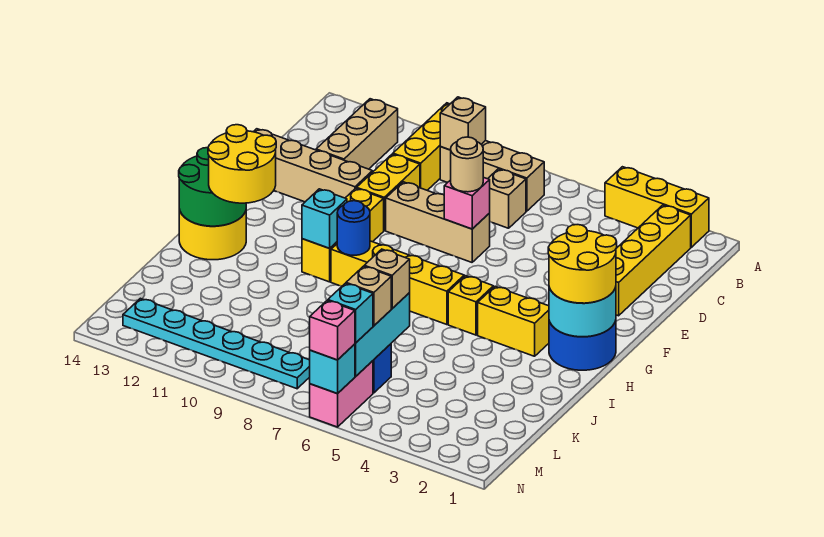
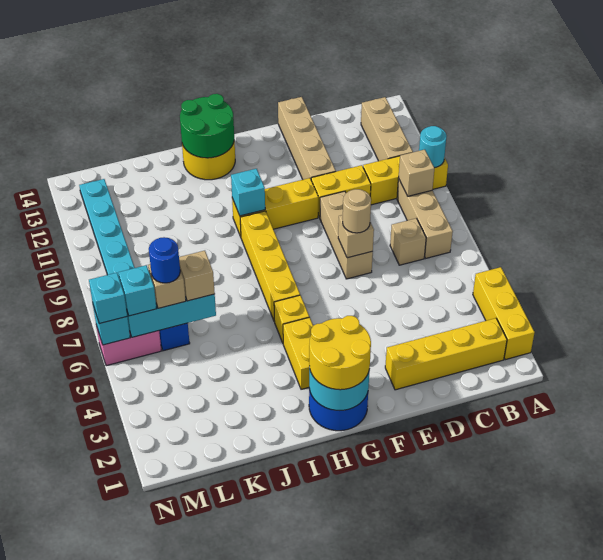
none -> cyan round brick A10 level 2
tan brick B12:D12 level 1 -> tan brick B11:B13 level 1
pink brick E7 level 2 -> tan brick E7 level 2
blue round brick H9 level 2 -> blue round brick L6 level 4
yellow round brick H12:I13 level 3 -> none
pink brick N6 level 3 -> cyan brick N6 level 3

